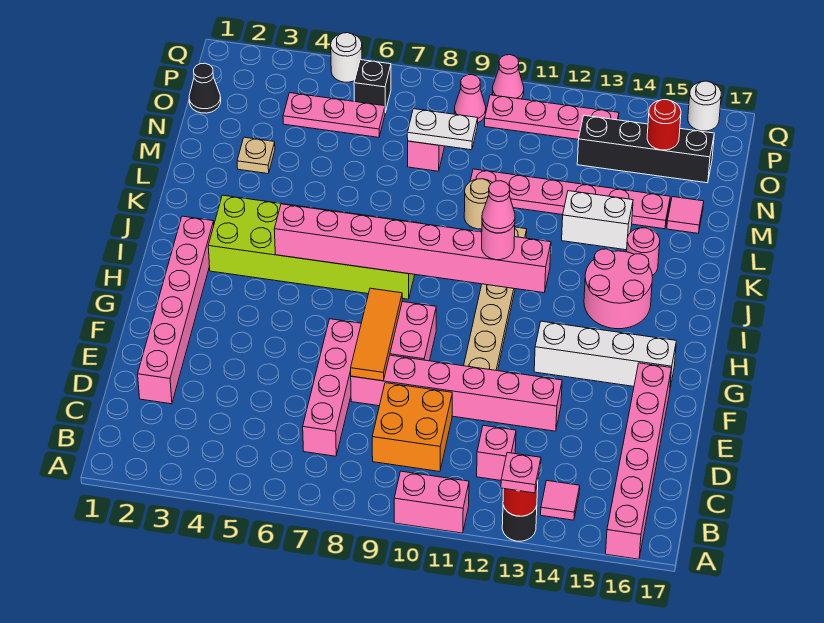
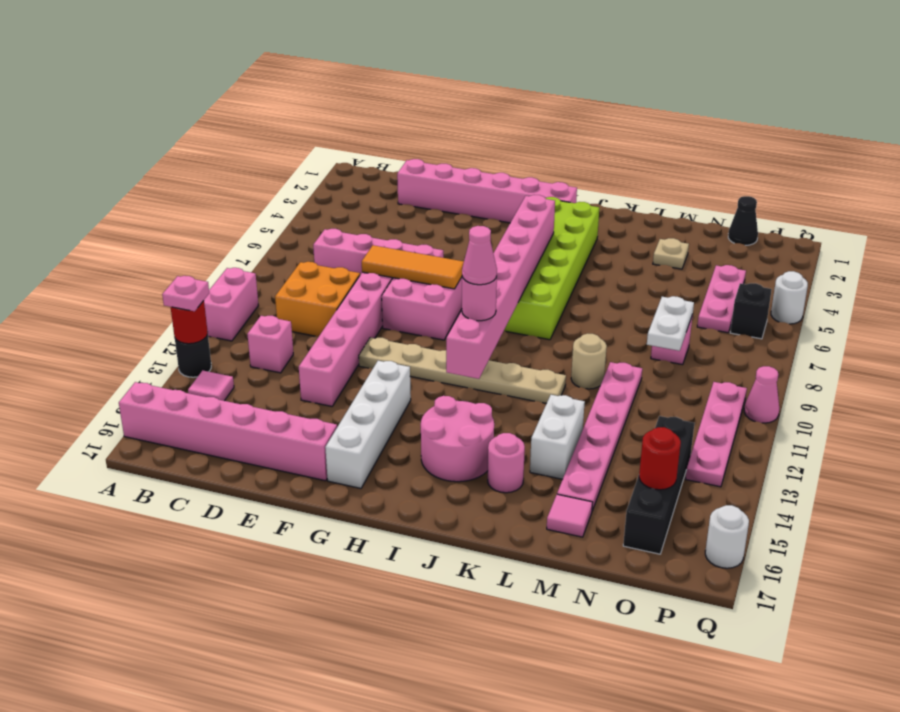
pink cone P9 level 1 -> none

